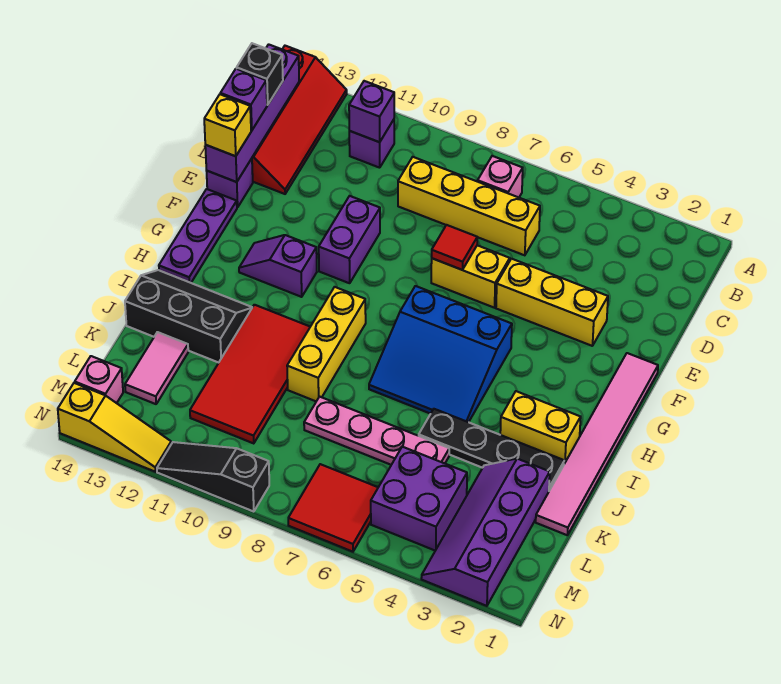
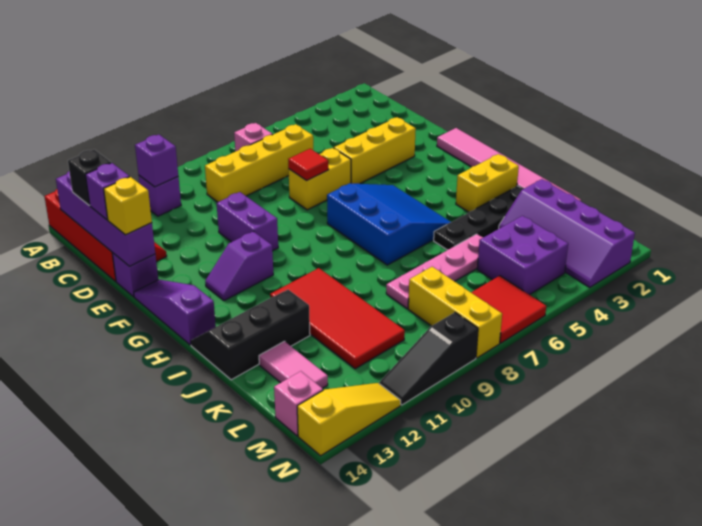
purple plate F14:H14 level 1 -> purple slope F14:H14 level 1 top H
blue slope G5:I7 level 1 top G -> blue slope G5:I7 level 1 top 7
yellow brick H9:J9 level 1 -> yellow brick L8:N8 level 1

